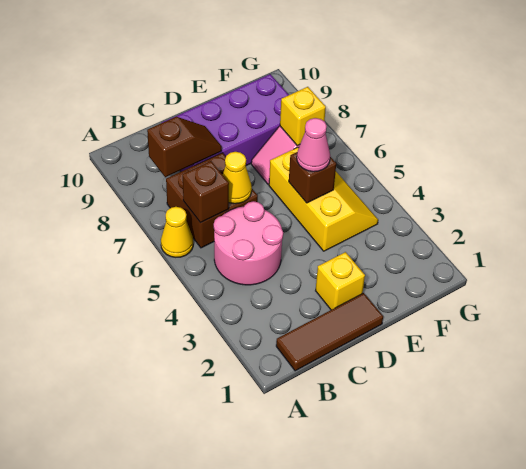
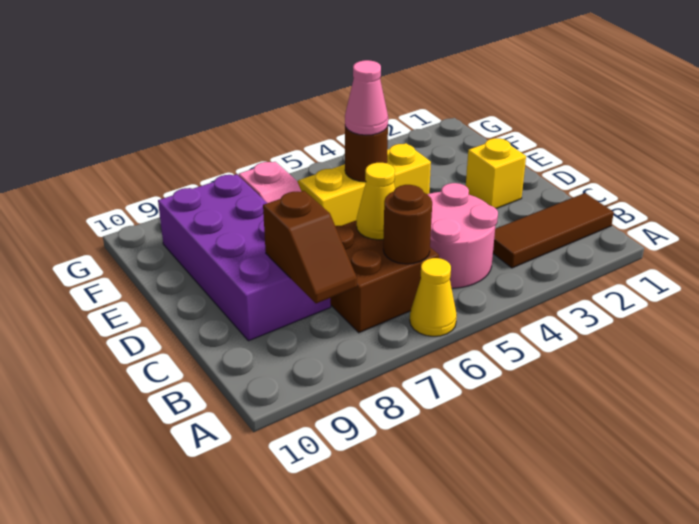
brown tile B1:D1 level 1 -> brown tile B1:B3 level 1
brown brick B6 level 2 -> brown round brick B6 level 2
brown slope B8:C8 level 2 top B -> brown slope B8:C8 level 2 top C
brown brick E5 level 2 -> brown round brick E5 level 2
yellow brick F7 level 2 -> none

